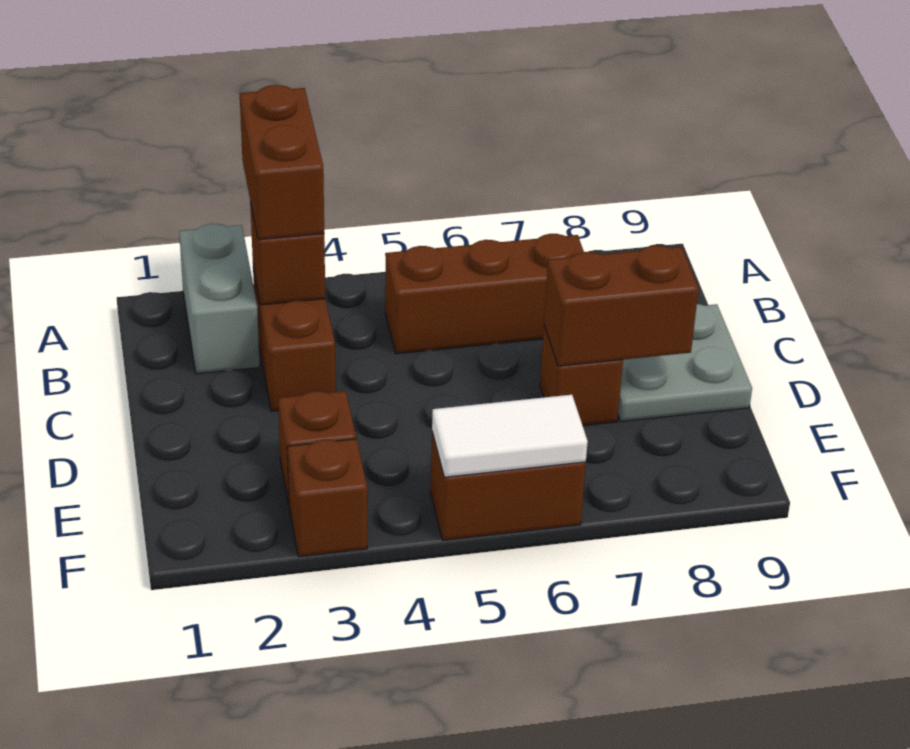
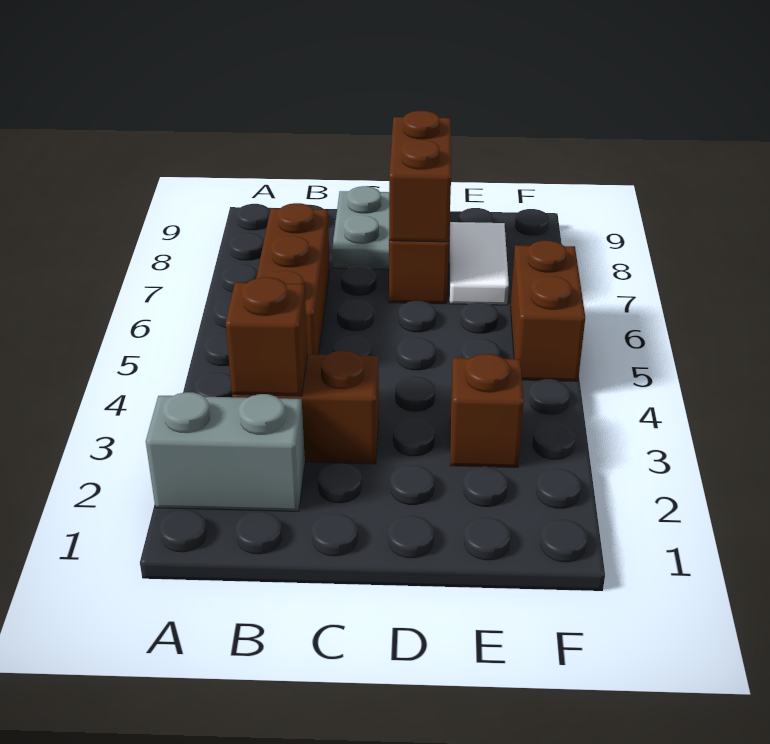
brown brick A3:B3 level 3 -> none
brown brick F3 level 1 -> none
white tile F5:F6 level 2 -> white tile E7:E8 level 1

